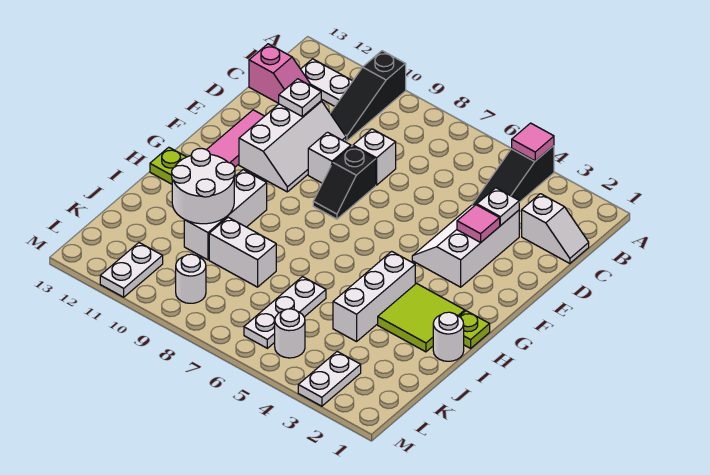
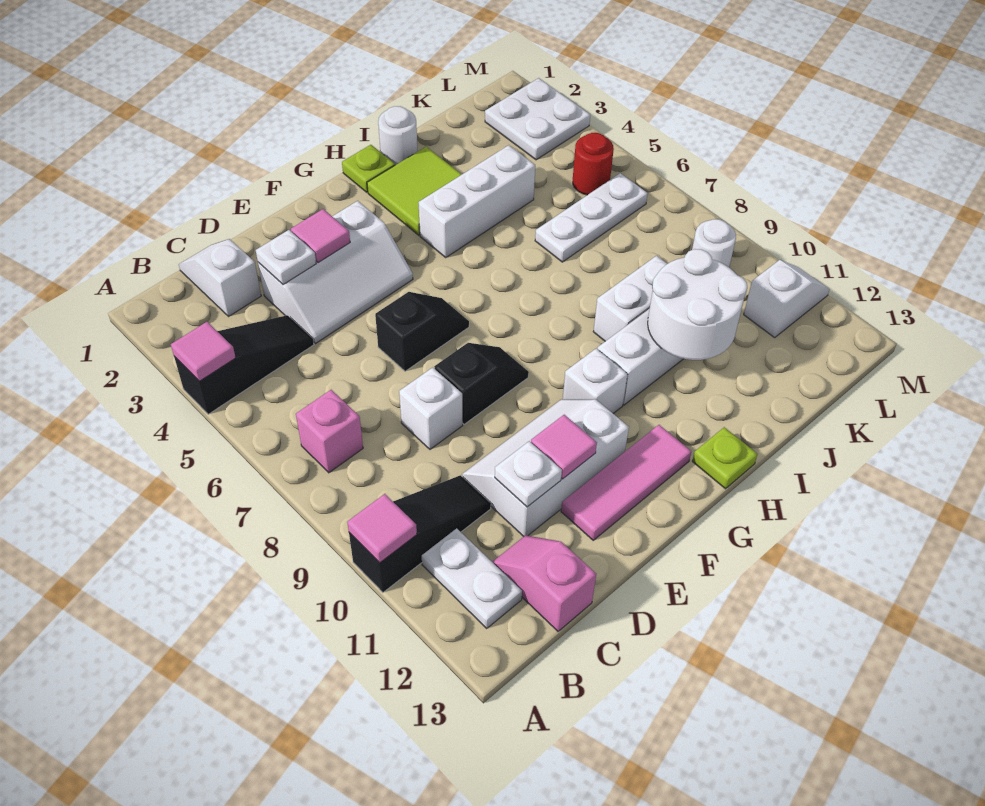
none -> pink tile A10 level 2
none -> pink brick B7 level 1
none -> black slope E6:F6 level 1 top E
white brick E9 level 1 -> white brick G10 level 1
none -> pink tile E11 level 2
white brick J8:J9 level 1 -> white brick I9:J9 level 1
white plate L3:M3 level 1 -> white plate L2:M3 level 1
white round brick L5 level 1 -> red round brick L5 level 1
white plate L11:M11 level 1 -> white slope L11:M11 level 1 top L

